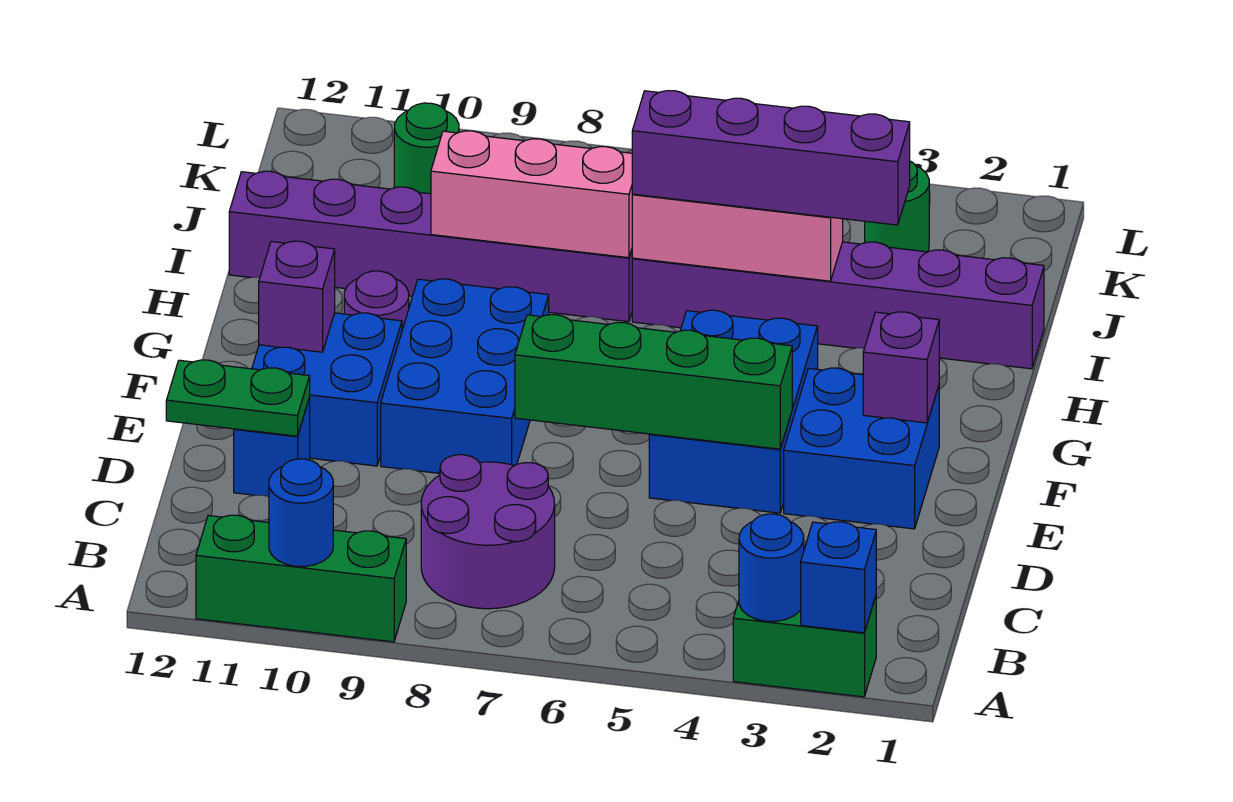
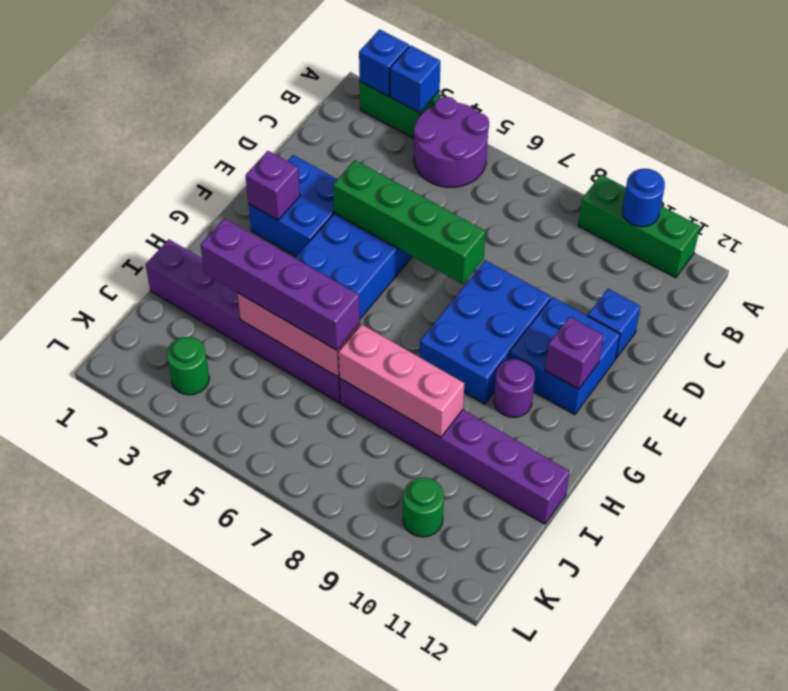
blue round brick A3 level 2 -> blue brick A3 level 2
purple round brick B7:C8 level 1 -> purple round brick A4:B5 level 1
green plate D11:D12 level 2 -> none

